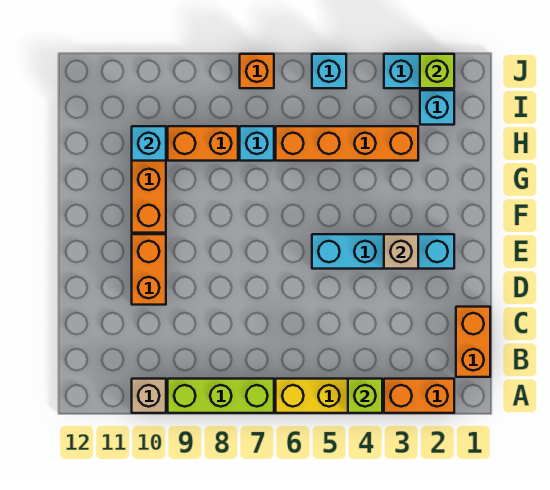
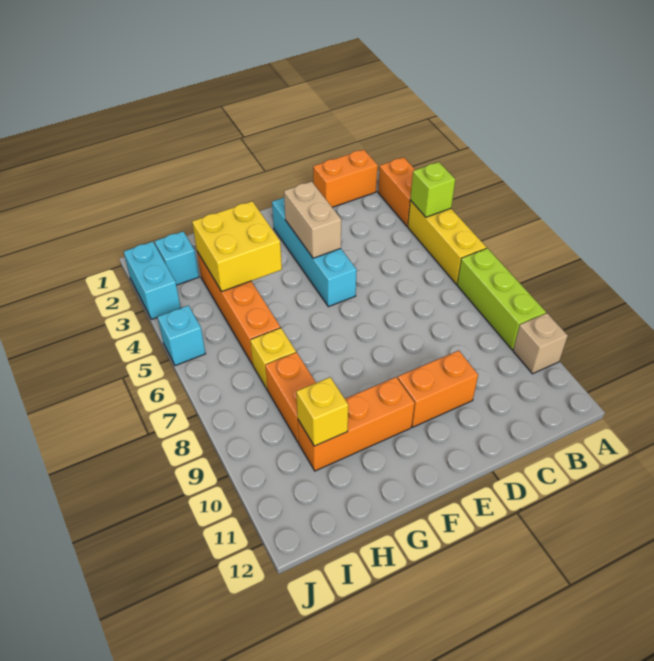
tan brick E3 level 2 -> tan brick E3:E4 level 2
none -> yellow brick G3:H4 level 2
cyan brick H7 level 1 -> yellow brick H7 level 1
cyan brick H10 level 2 -> yellow brick H10 level 2
lime brick J2 level 2 -> none
orange brick J7 level 1 -> none

